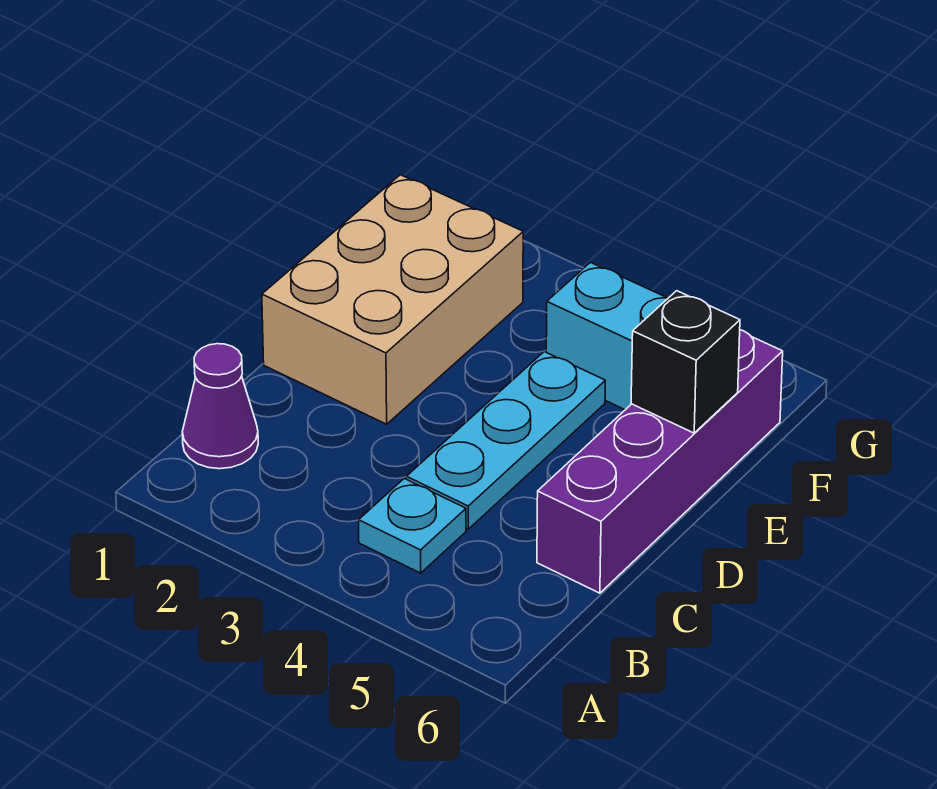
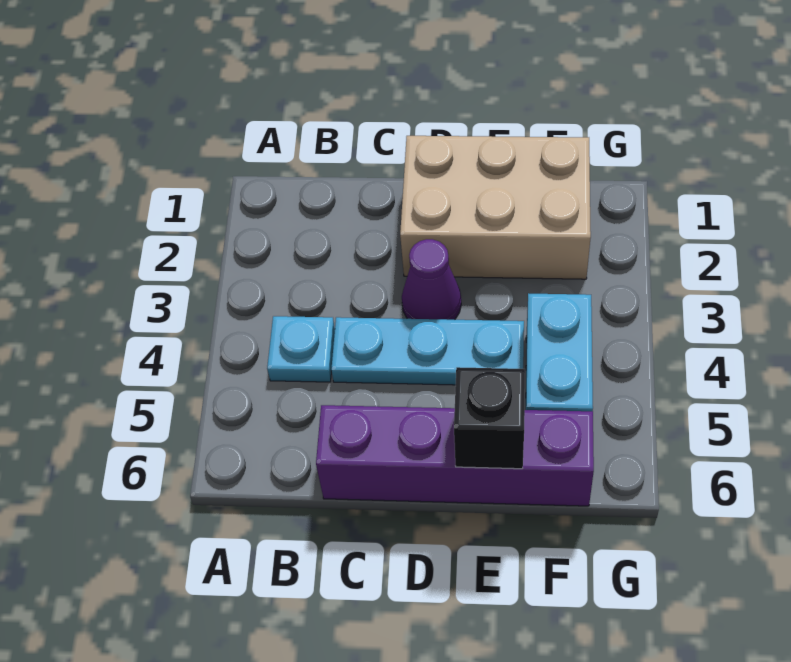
purple cone B1 level 1 -> purple cone D3 level 1

